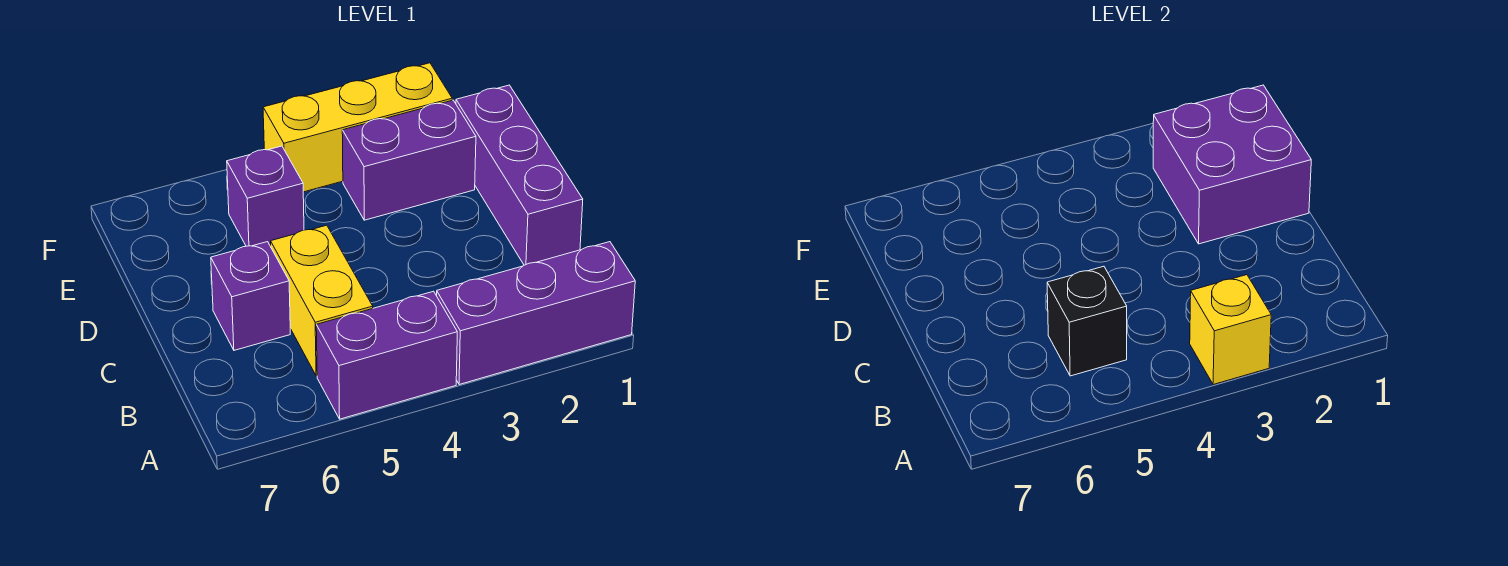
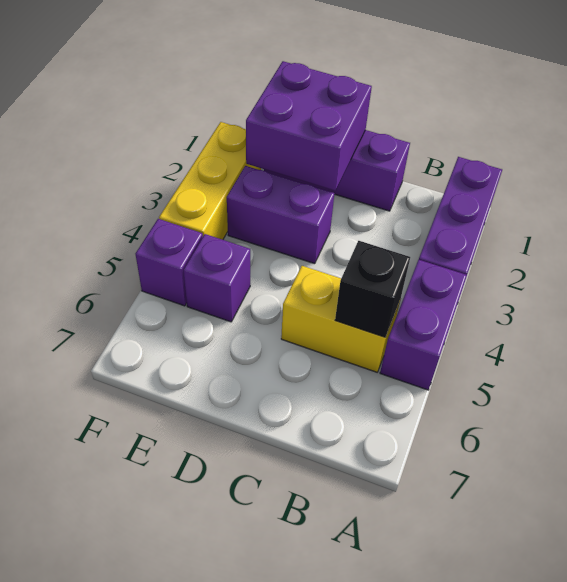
yellow brick A3 level 2 -> none
purple brick C6 level 1 -> purple brick F5 level 1
purple brick E2:E3 level 1 -> purple brick D3:E3 level 1

